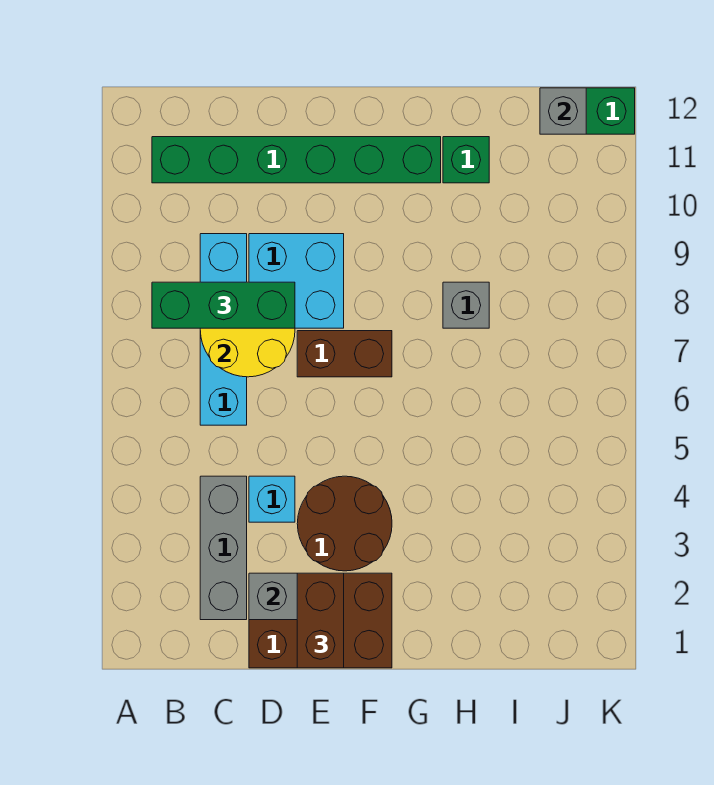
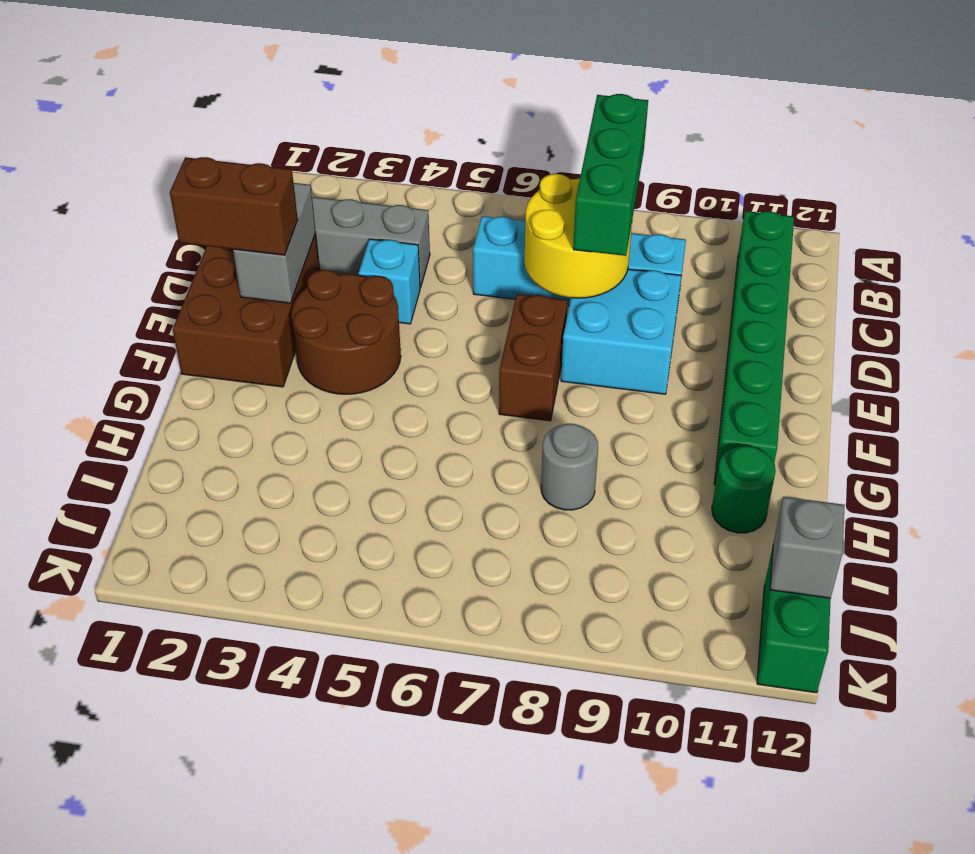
grey brick H8 level 1 -> grey round brick H8 level 1
green brick H11 level 1 -> green round brick H11 level 1

